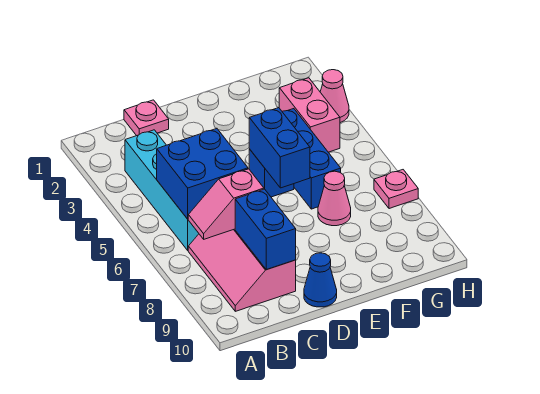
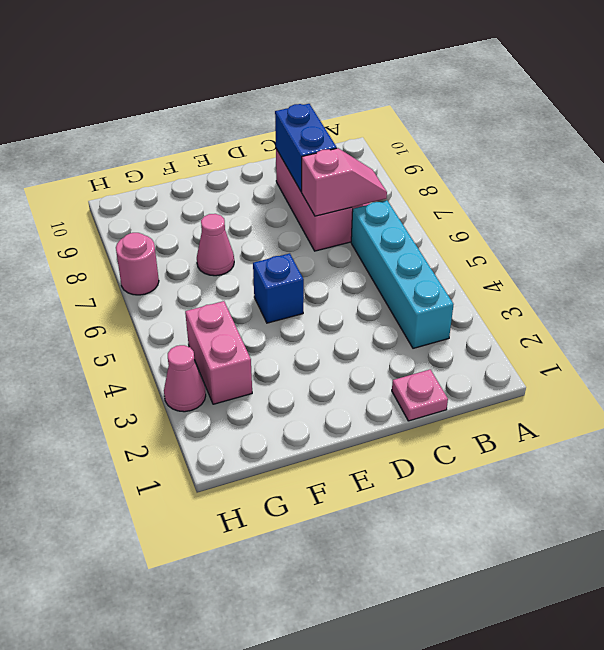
blue brick B5:C6 level 2 -> none
blue cone D10 level 1 -> none
blue brick E5:E6 level 2 -> none
blue brick F4:F6 level 1 -> none
pink plate H7 level 1 -> pink round brick H7 level 1

